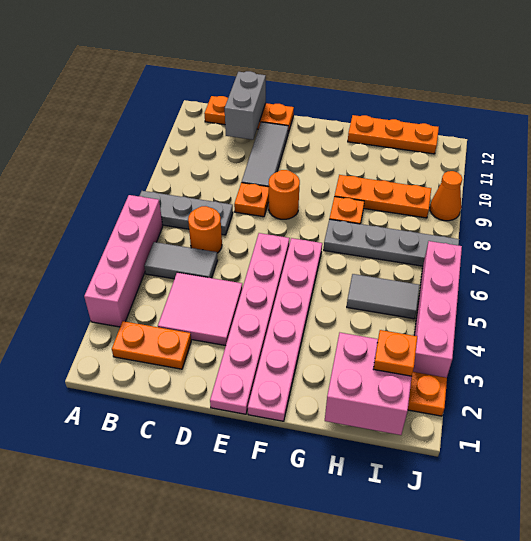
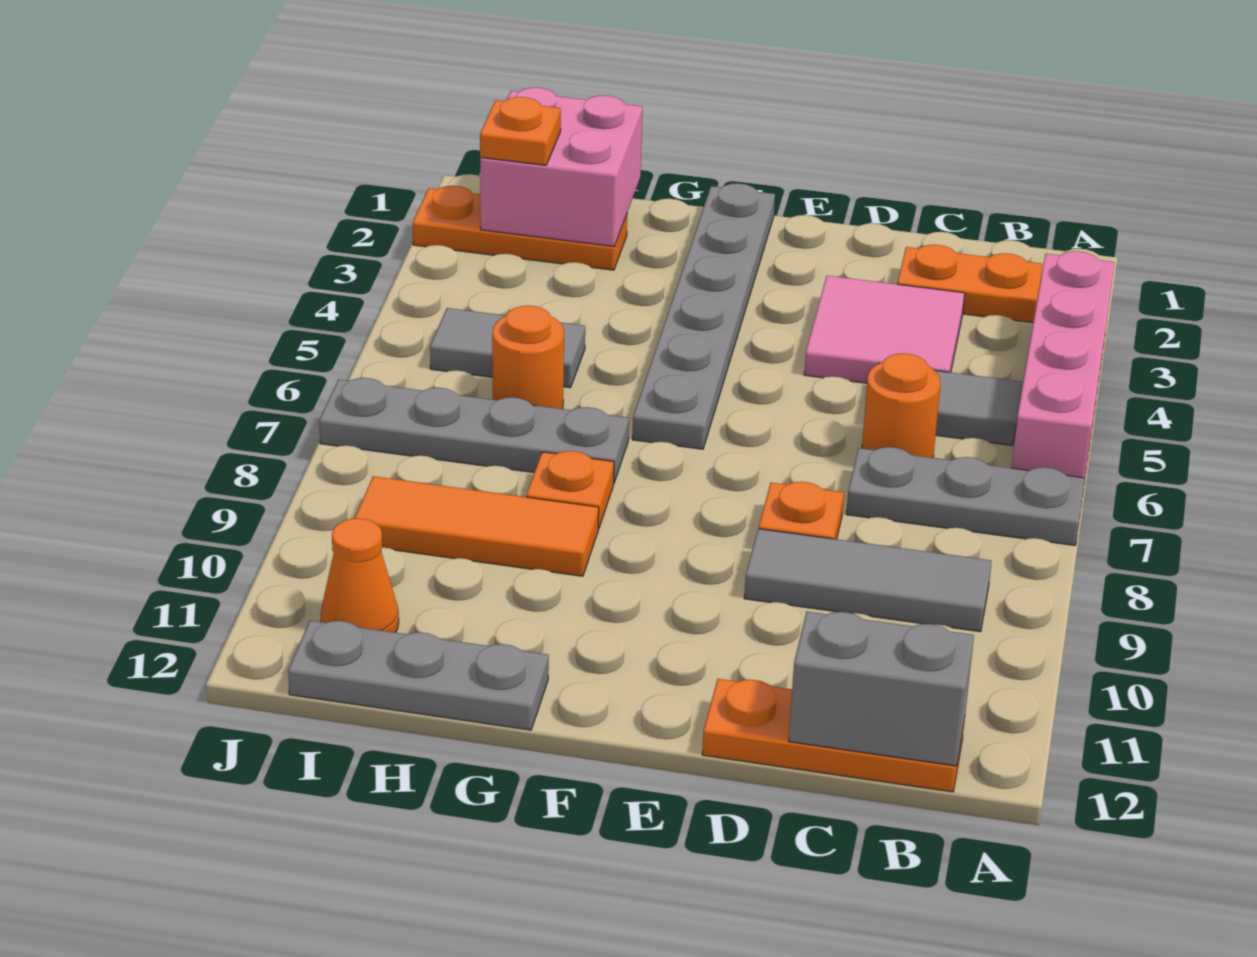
grey brick C11:C12 level 2 -> grey brick B12:C12 level 2
grey tile D9:D11 level 1 -> grey tile B9:D9 level 1
pink plate E1:E6 level 1 -> none
orange round brick E8 level 1 -> orange round brick H6 level 1
pink plate F1:F6 level 1 -> grey plate F1:F6 level 1
orange plate G9:I9 level 1 -> orange tile G9:I9 level 1
orange plate G12:I12 level 1 -> grey plate G12:I12 level 1
pink brick J3:J6 level 1 -> none
orange cone J9 level 1 -> orange cone I11 level 1

